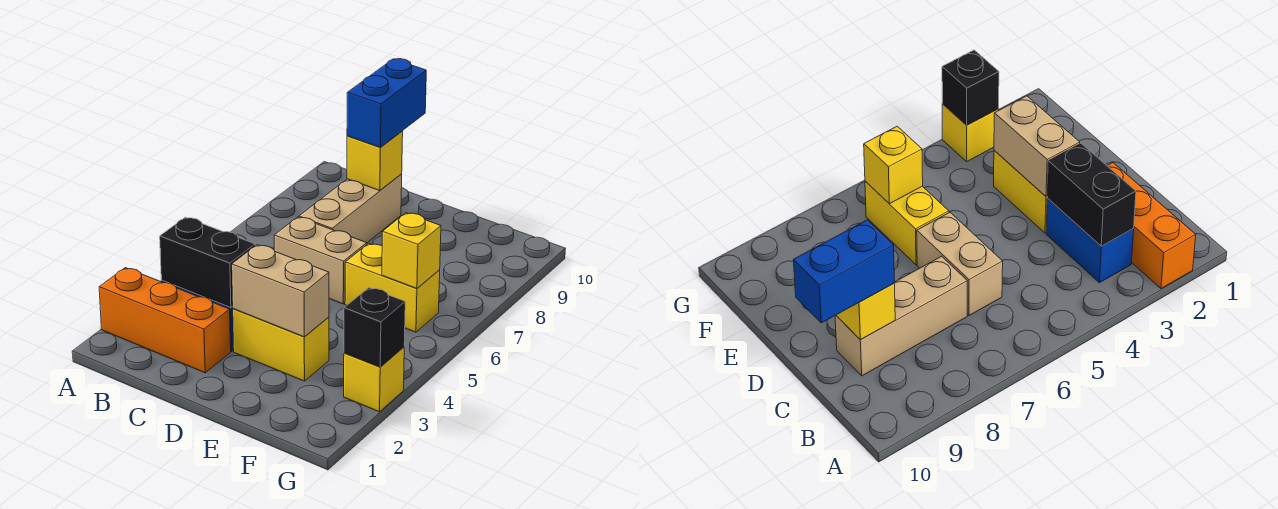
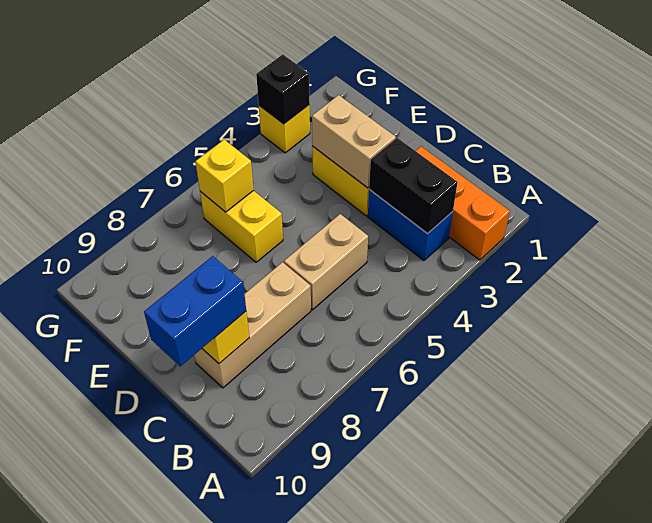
tan brick C6:D6 level 1 -> tan brick C5:C6 level 1

